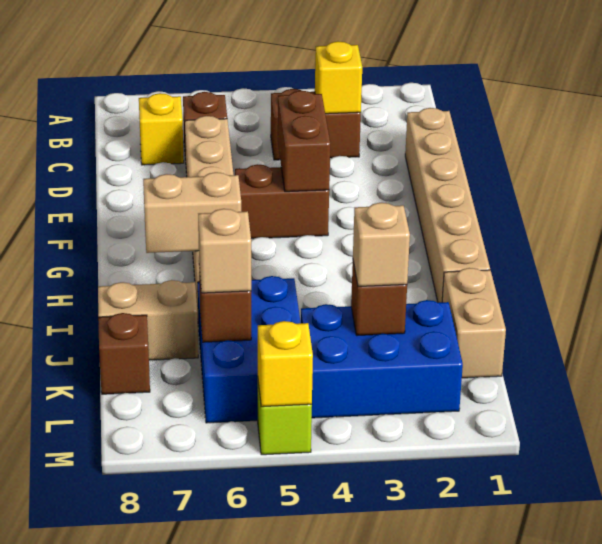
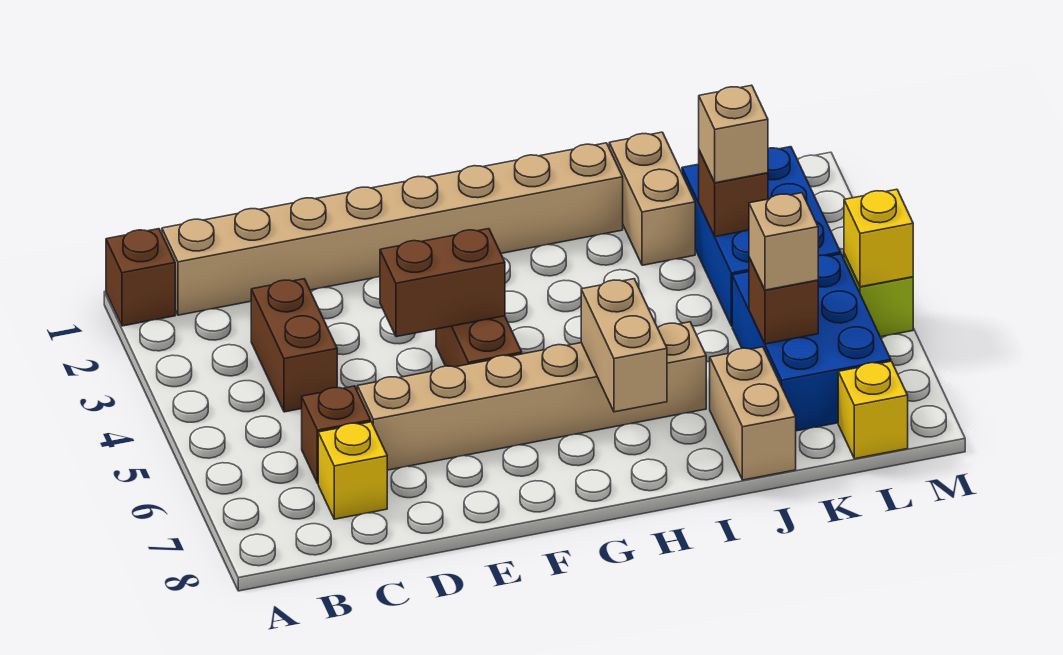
yellow brick C3 level 2 -> yellow brick L8 level 1
tan brick D1:I1 level 1 -> tan brick B1:I1 level 1
tan brick J1:K1 level 1 -> tan brick J1:J2 level 1
blue brick J5:L6 level 1 -> blue brick K5:L7 level 1
brown brick K8 level 1 -> brown brick A1 level 1

